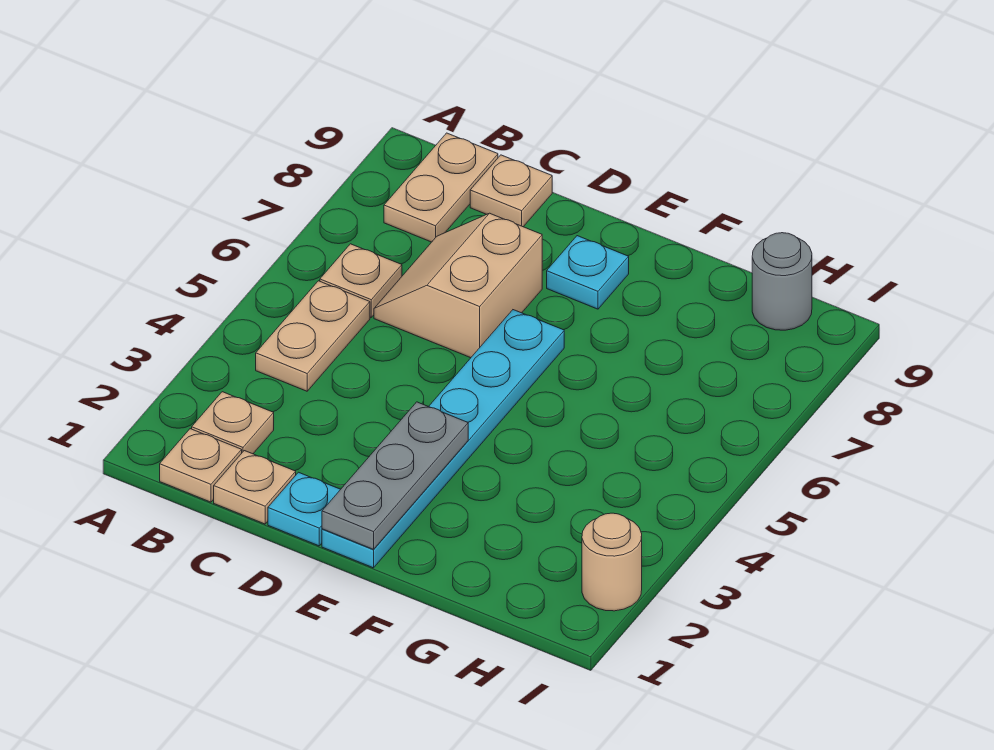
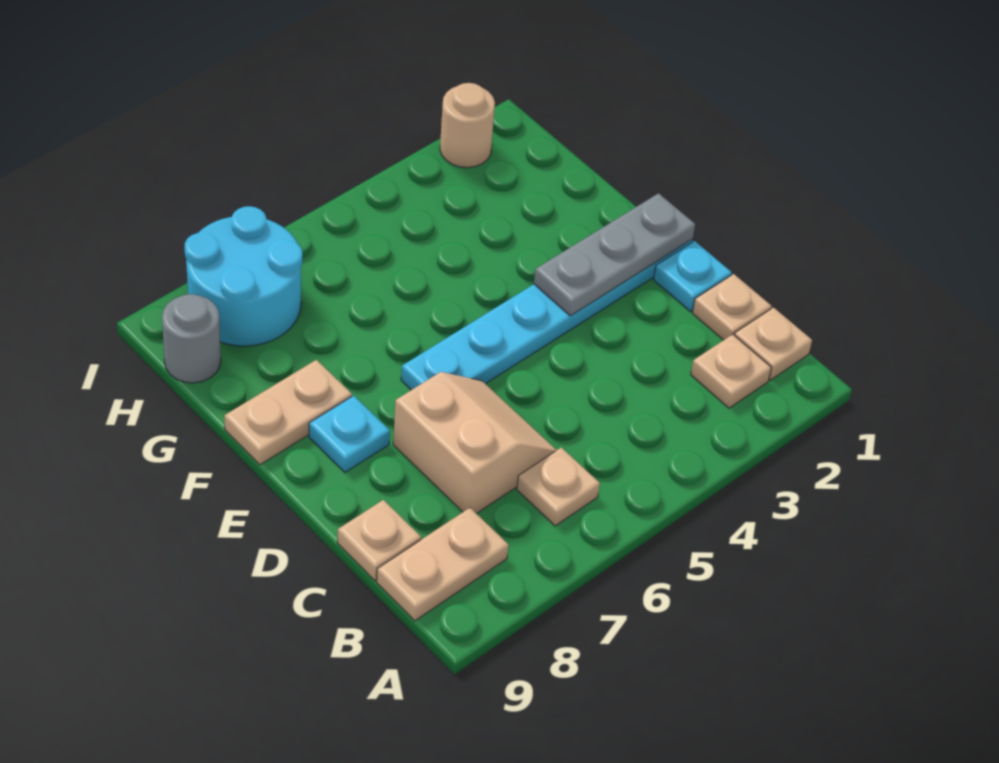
tan plate B4:B5 level 1 -> tan plate F8:F9 level 1
tan slope C6:D7 level 1 top D -> tan slope C6:D7 level 1 top 7
none -> cyan round brick H7:I8 level 1

